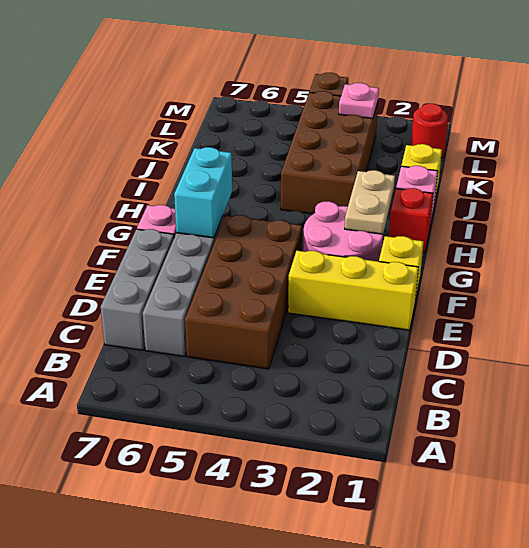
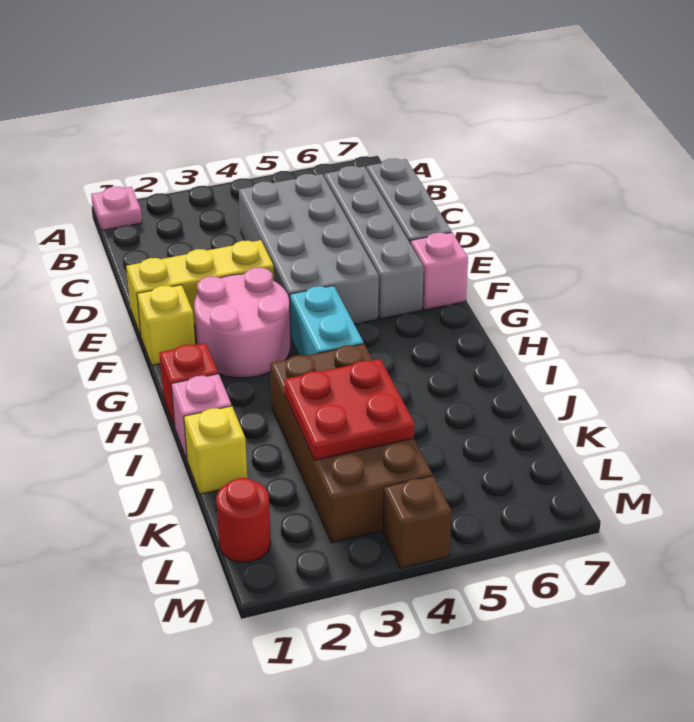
brown brick C4:F5 level 1 -> grey brick C4:F5 level 1
cyan brick F6:G6 level 2 -> cyan brick G4:H4 level 1
tan plate G2:H2 level 2 -> none
none -> red plate J3:K4 level 2
pink plate L3 level 2 -> pink plate A1 level 1

